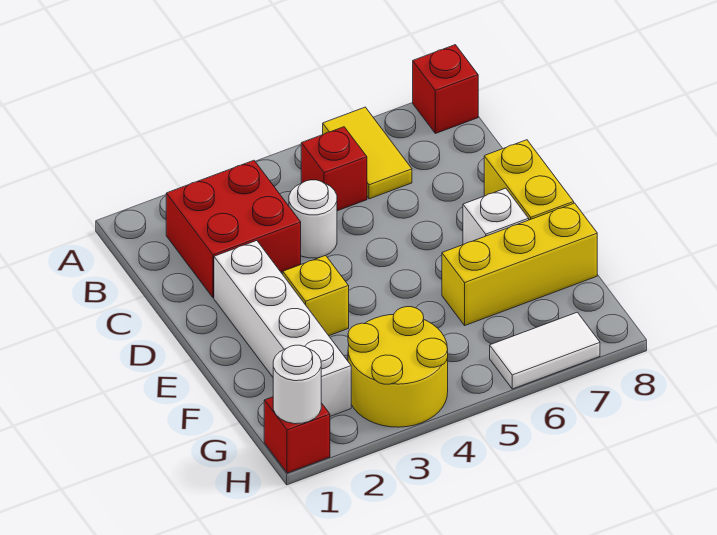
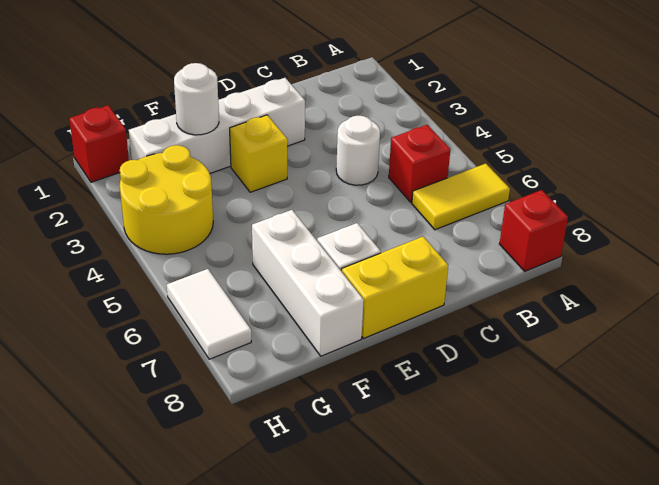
red brick B2:C3 level 1 -> none
yellow brick F6:F8 level 1 -> white brick F6:F8 level 1
white round brick H1 level 2 -> white round brick F2 level 2

